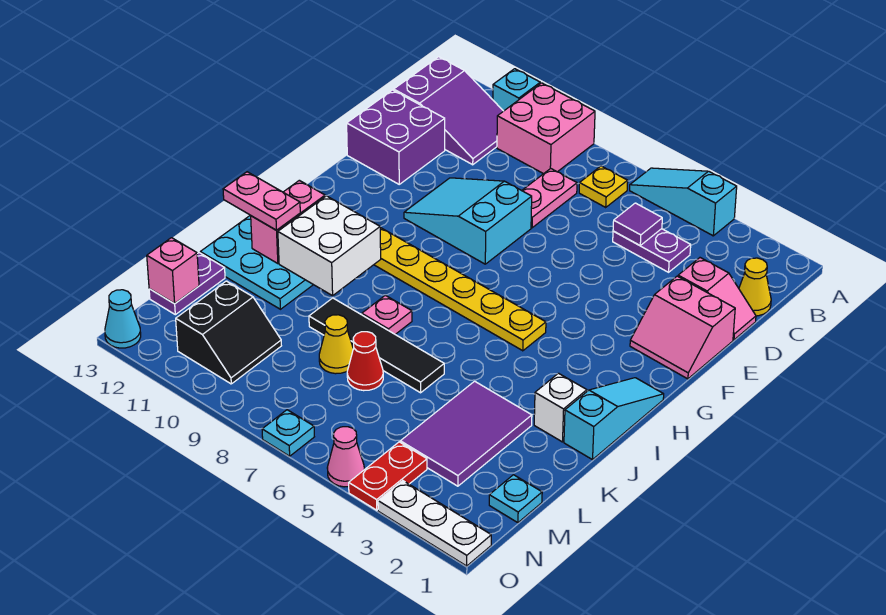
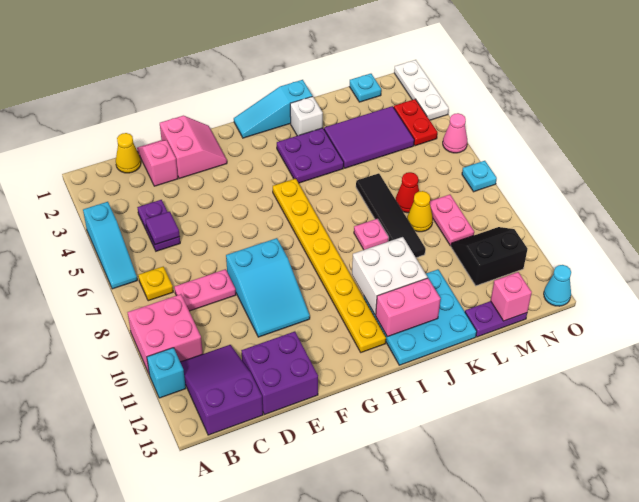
none -> purple plate I3:J4 level 1
pink plate J12:J13 level 3 -> pink plate M8:M9 level 1
red plate N4:O4 level 1 -> red plate N3:N4 level 1

